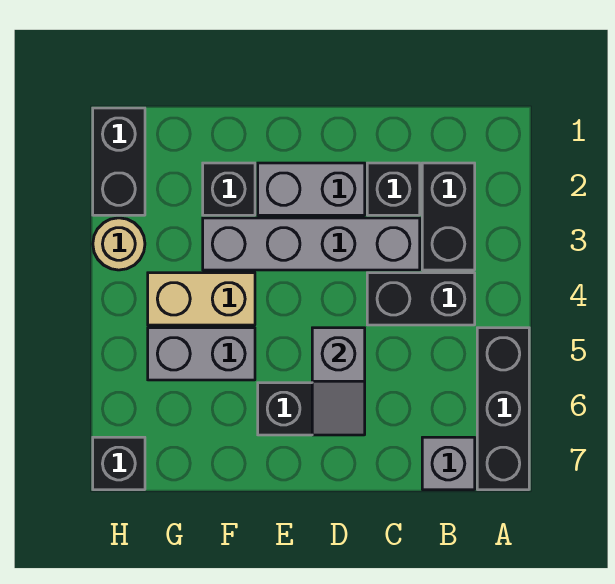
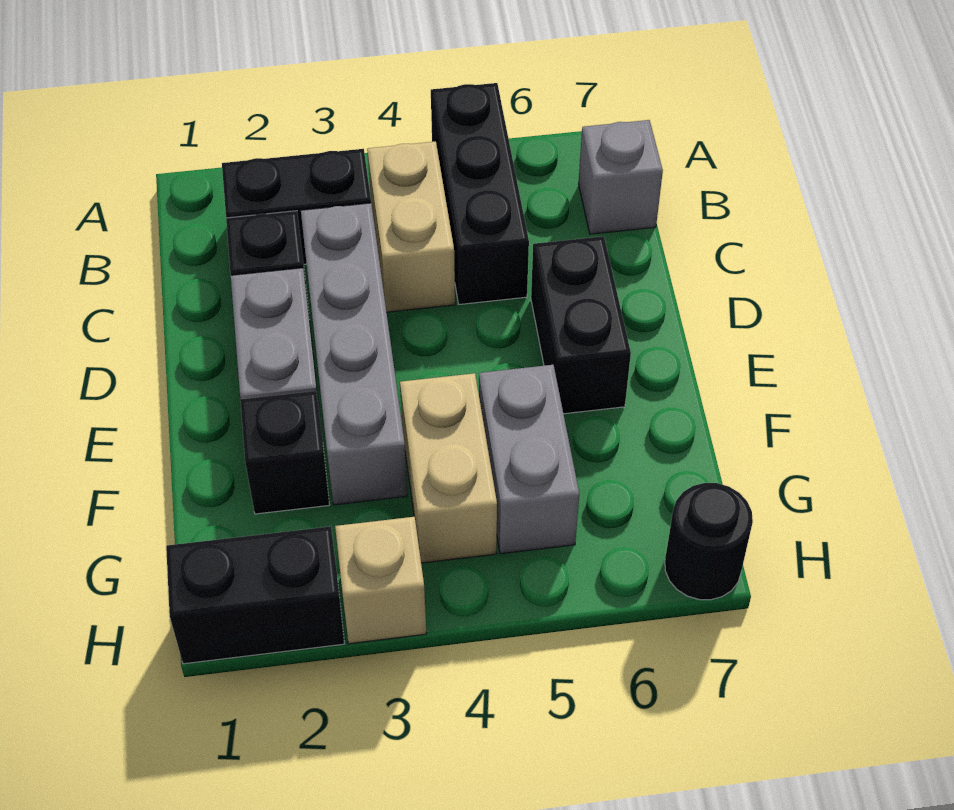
black brick A5:A7 level 1 -> black brick A5:C5 level 1
black brick B4:C4 level 1 -> tan brick B4:C4 level 1
grey slope D5:D6 level 2 top 5 -> none
tan round brick H3 level 1 -> tan brick H3 level 1
black brick H7 level 1 -> black round brick H7 level 1

